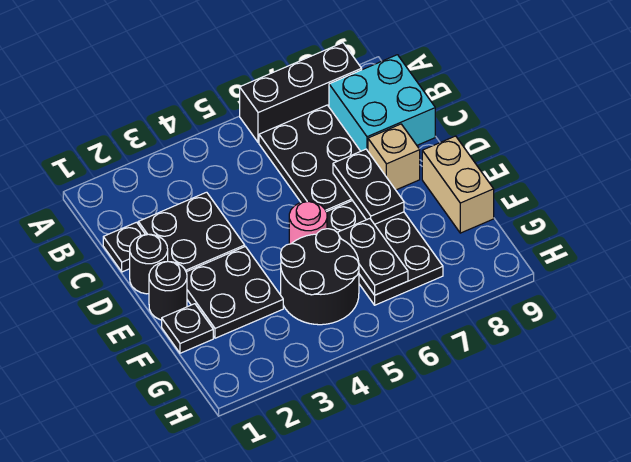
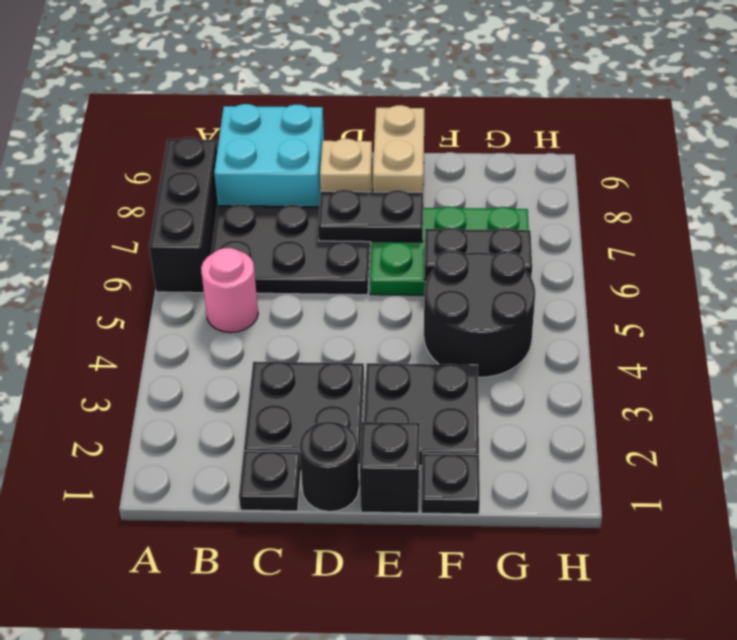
black round brick E1 level 1 -> black brick E1 level 1
pink round brick E5 level 1 -> pink round brick B5 level 1
black plate E6:G7 level 1 -> green plate E6:G7 level 1
tan brick E9:F9 level 1 -> tan brick E8:E9 level 1

